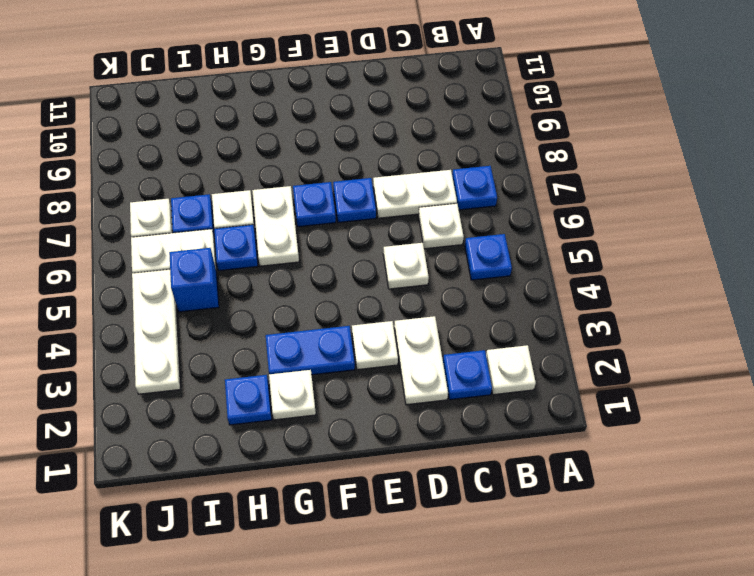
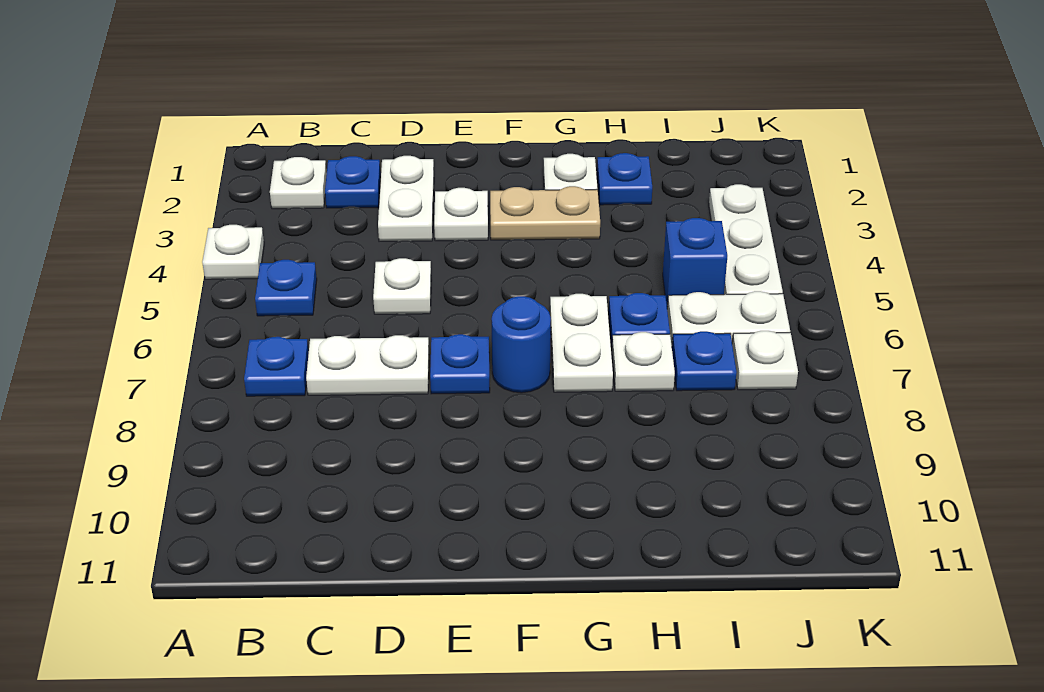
white plate C6 level 1 -> white plate A4 level 1
blue plate F3:G3 level 1 -> tan plate F3:G3 level 1
blue plate F7 level 1 -> blue round brick F7 level 1

